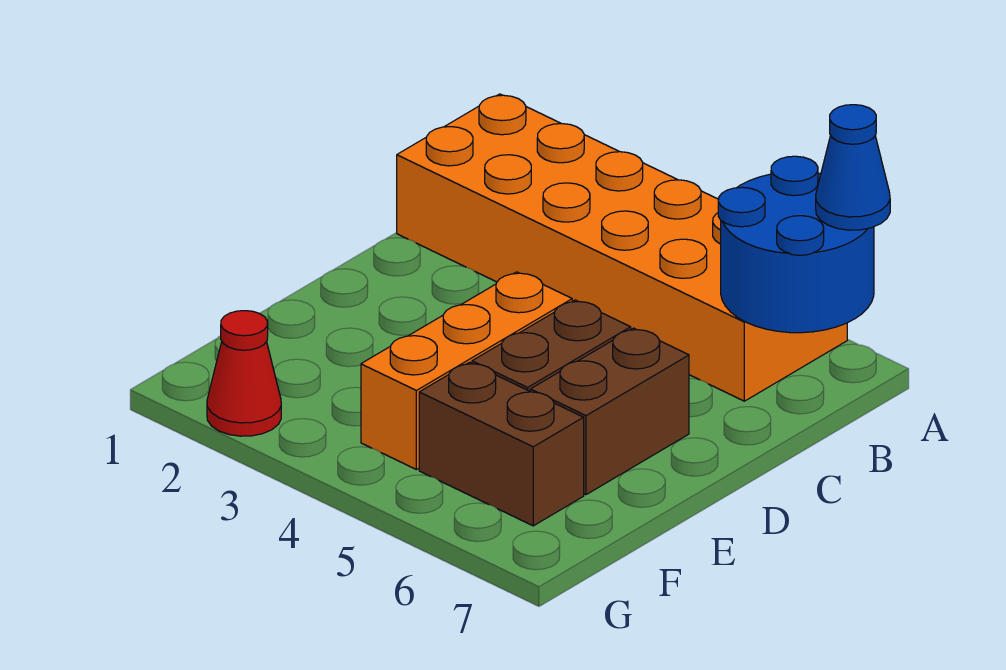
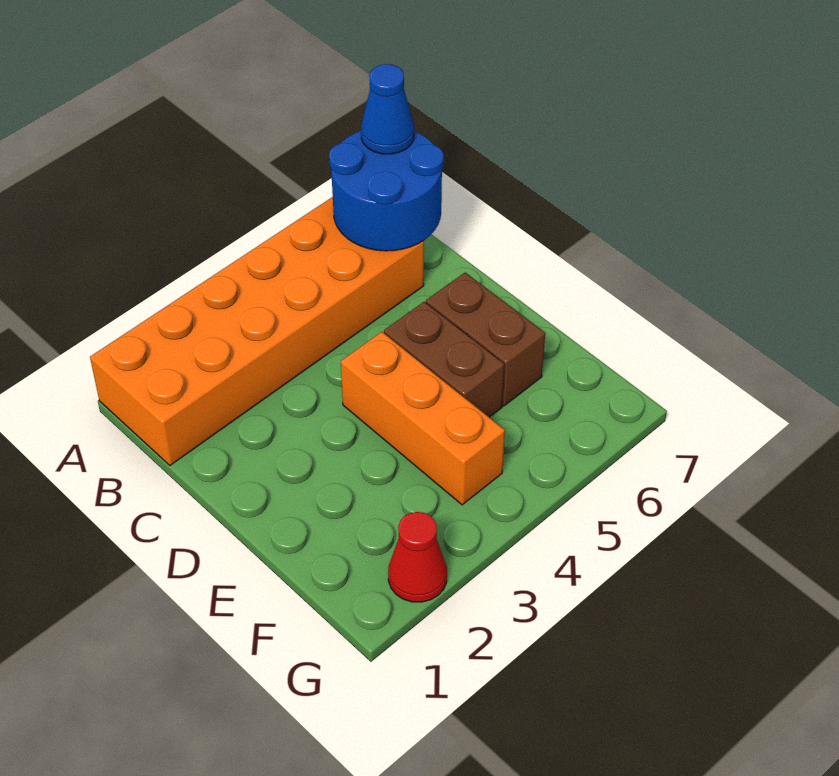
brown brick F5:F6 level 1 -> none

